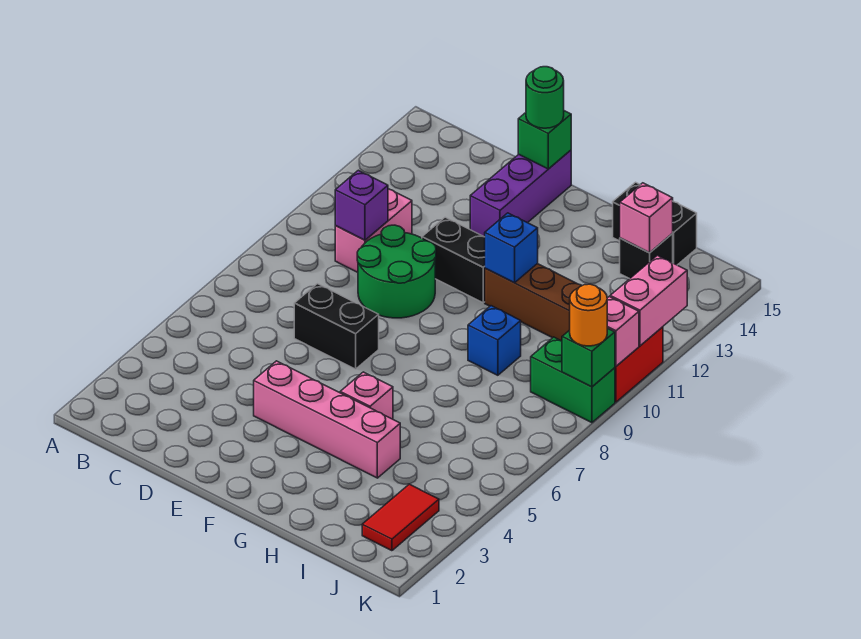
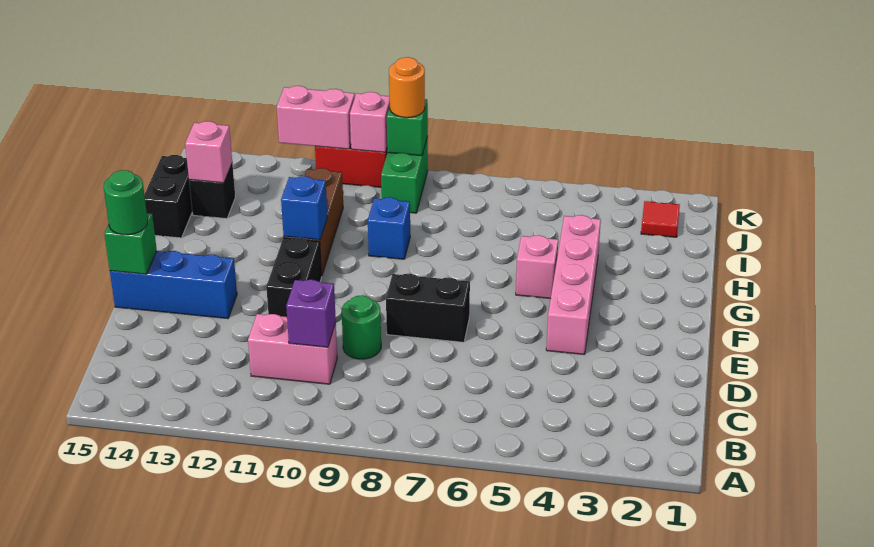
black brick D7:E7 level 1 -> black brick E7:E8 level 1
green round brick D9:E10 level 1 -> green round brick D9 level 1
purple brick E13:E15 level 1 -> blue brick E13:E15 level 1
red tile J2:J3 level 1 -> red tile J2 level 1

